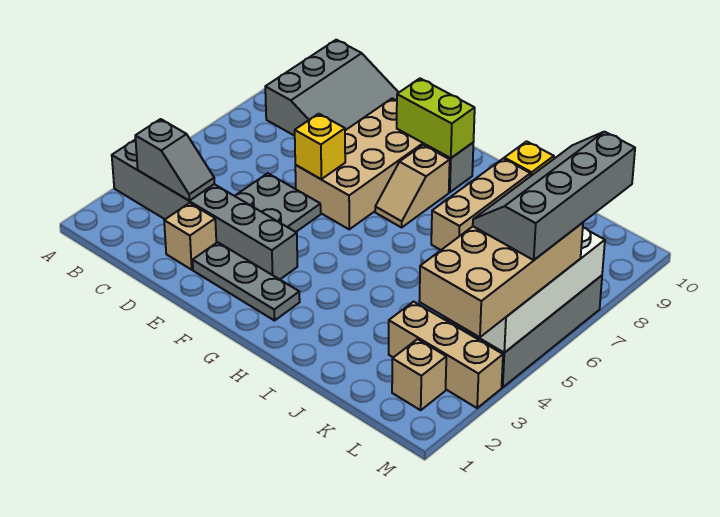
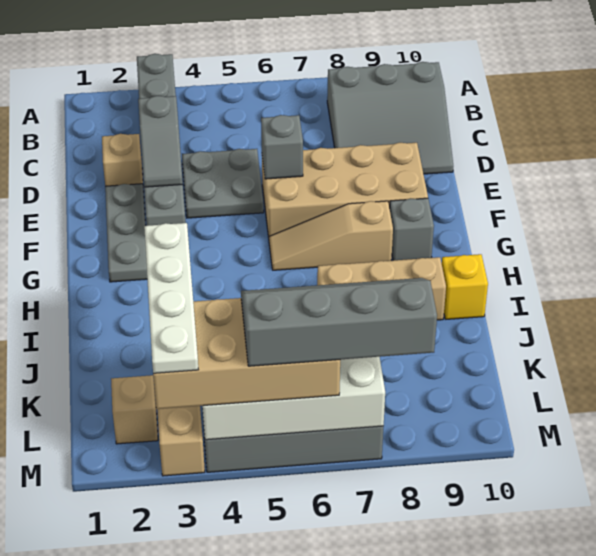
grey slope B3:C3 level 2 top B -> grey slope D3:E3 level 2 top D
yellow brick E6 level 2 -> grey brick E6 level 2
lime brick F9:G9 level 2 -> none
tan slope G7:G8 level 1 top 8 -> tan slope G6:G8 level 1 top 8
none -> white plate J3:M3 level 4

